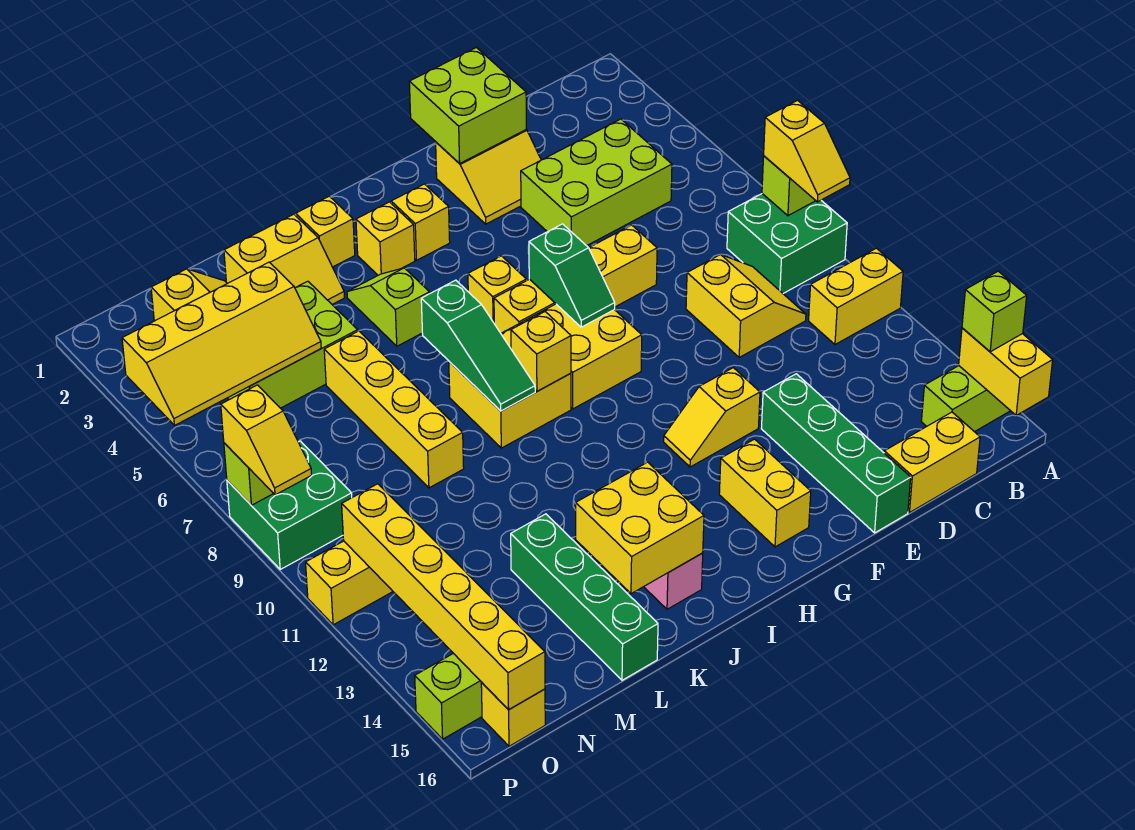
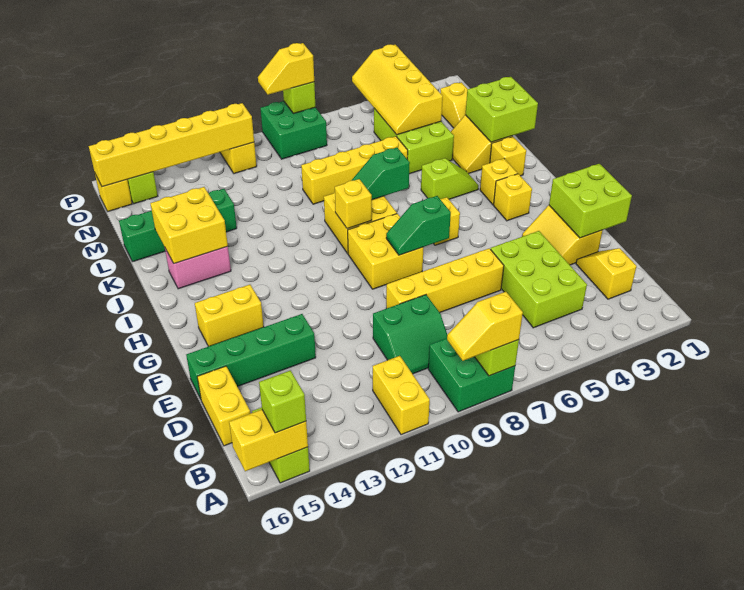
yellow slope C9:D10 level 1 top D -> green slope C9:D10 level 1 top D
yellow brick E7:H7 level 1 -> yellow brick E6:E9 level 1
yellow slope F12:G12 level 1 top F -> yellow slope C2:D2 level 1 top C
green slope J7:J9 level 2 top 7 -> green slope J7:J8 level 2 top 7
none -> lime brick K1:L2 level 2

